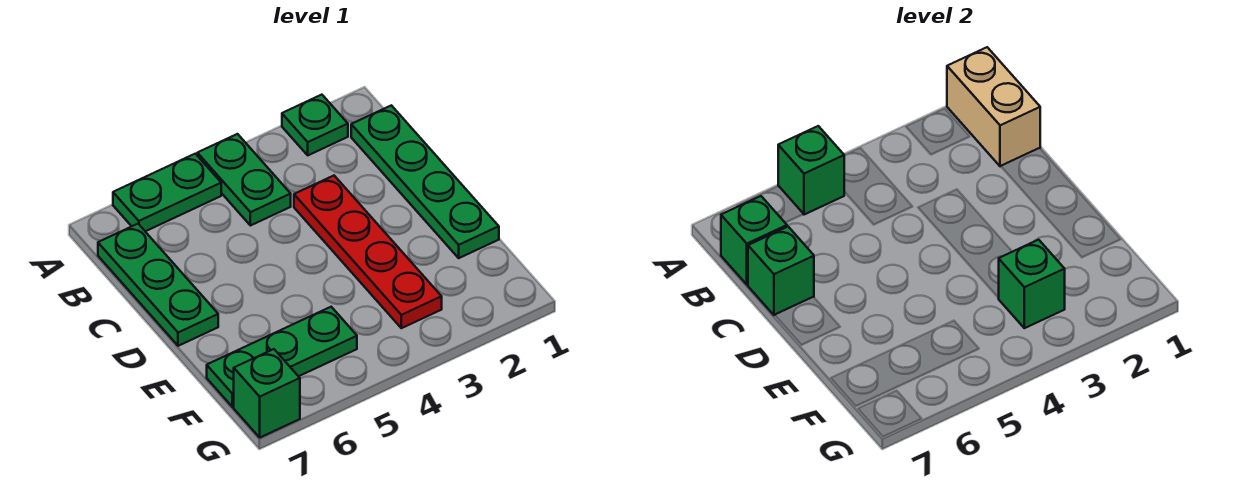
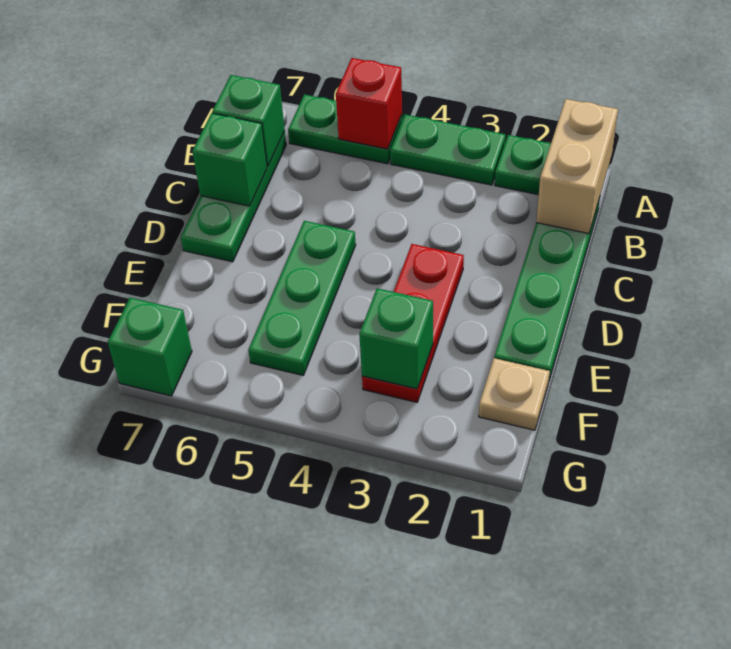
green plate A4:B4 level 1 -> green plate A3:A4 level 1
green brick A5 level 2 -> red brick A5 level 2
red plate C3:F3 level 1 -> red plate D3:F3 level 1
none -> tan plate F1 level 1
green plate F5:F7 level 1 -> green plate D5:F5 level 1

